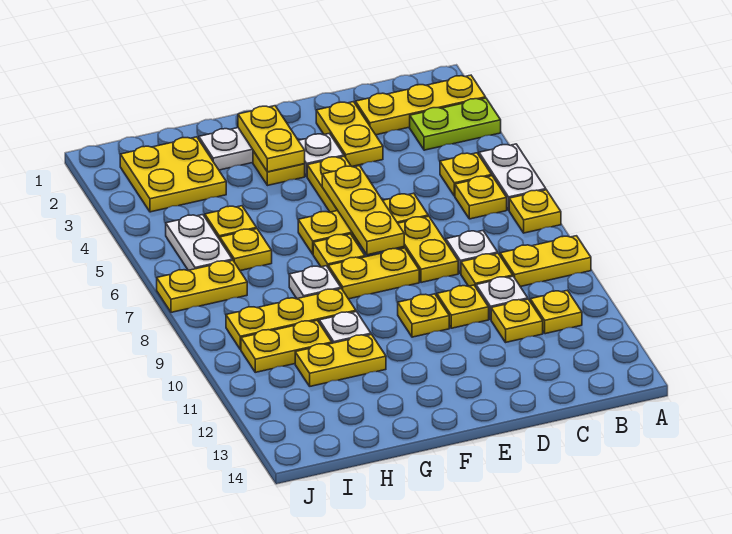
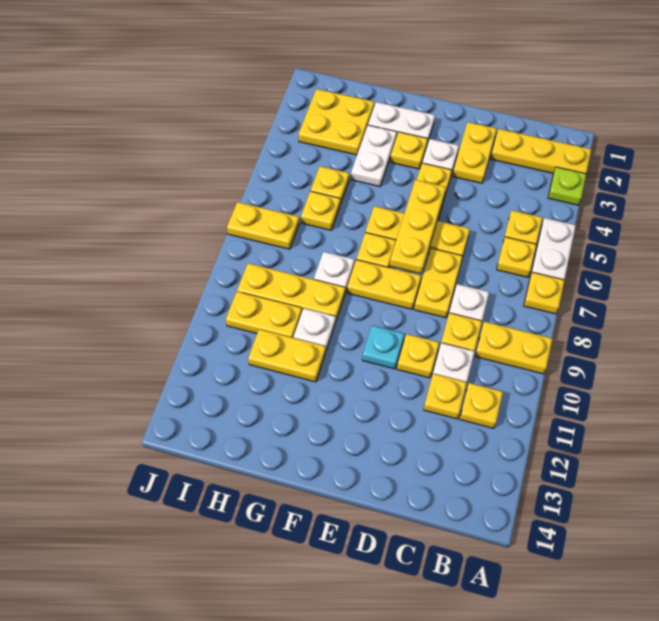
lime plate A3:B3 level 1 -> lime plate A3 level 1
yellow plate E10 level 1 -> cyan plate E10 level 1
yellow plate F2:F3 level 2 -> none
white plate I5:I6 level 1 -> white plate G3:G4 level 1

